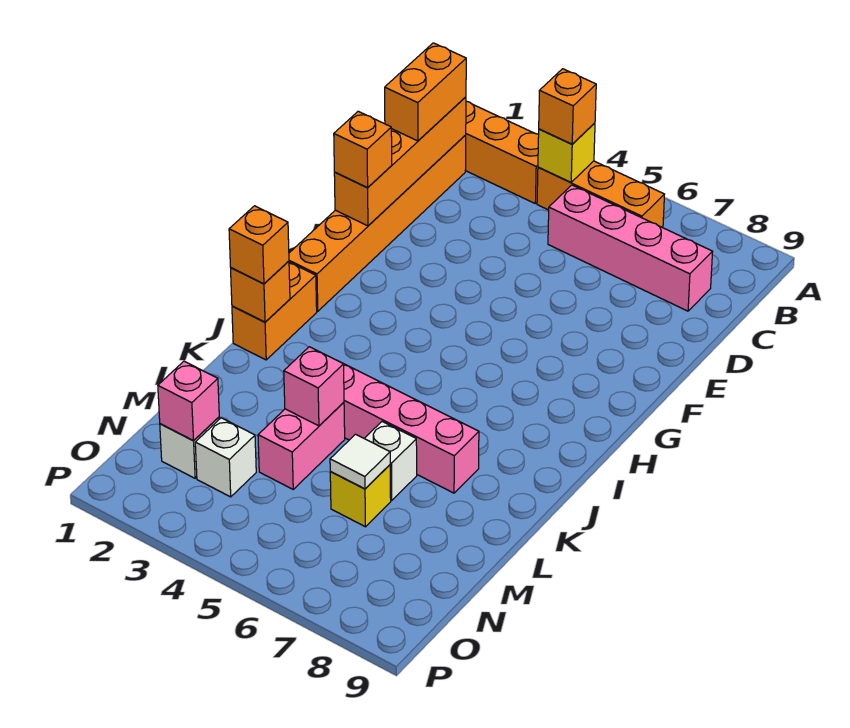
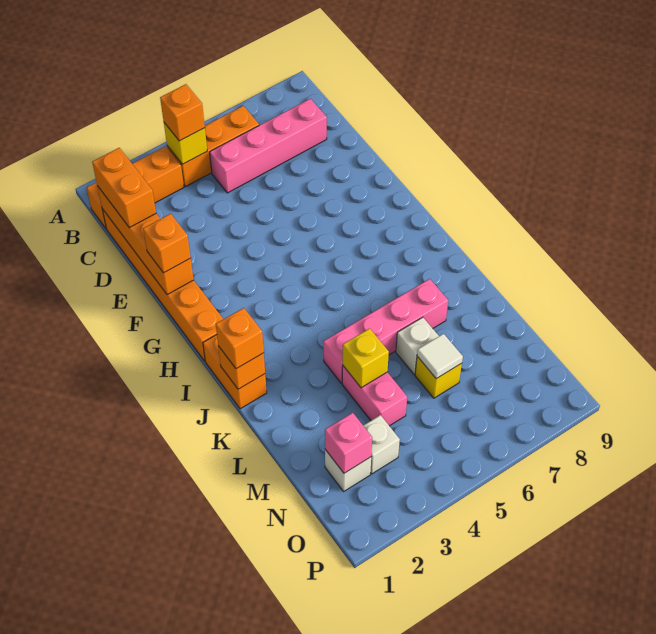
pink brick L4 level 2 -> yellow brick L4 level 2

